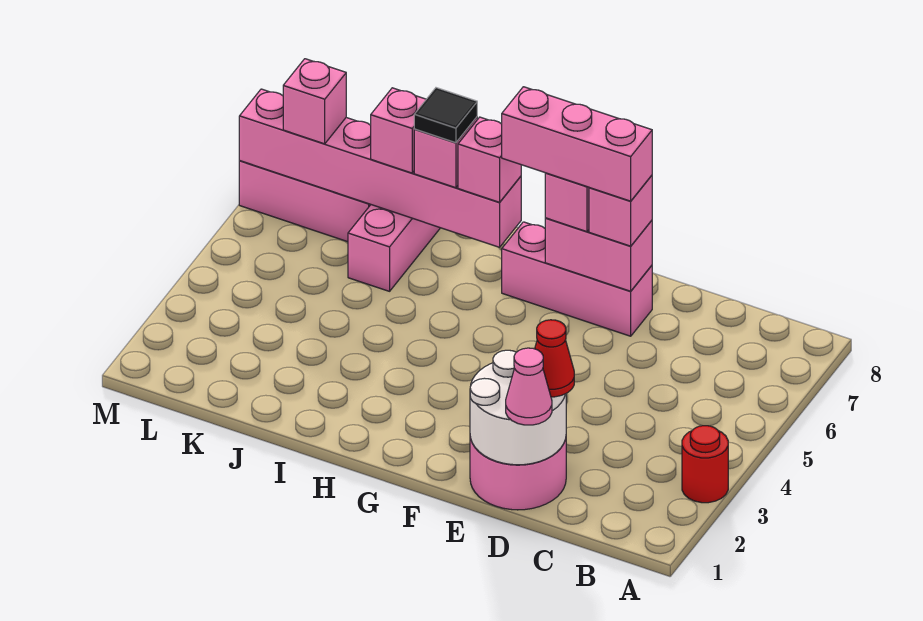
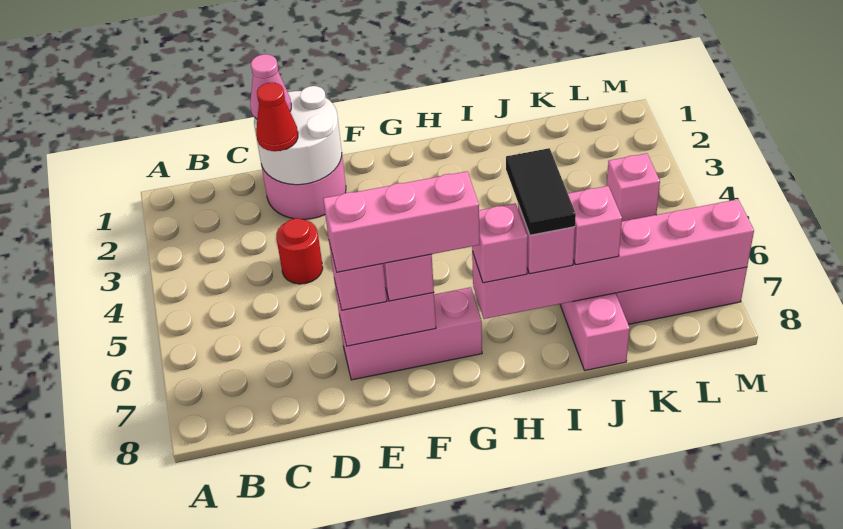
red round brick A3 level 1 -> red round brick D4 level 1
black tile I7 level 4 -> black tile I6:I7 level 4
pink brick L7 level 3 -> pink brick L4 level 1

